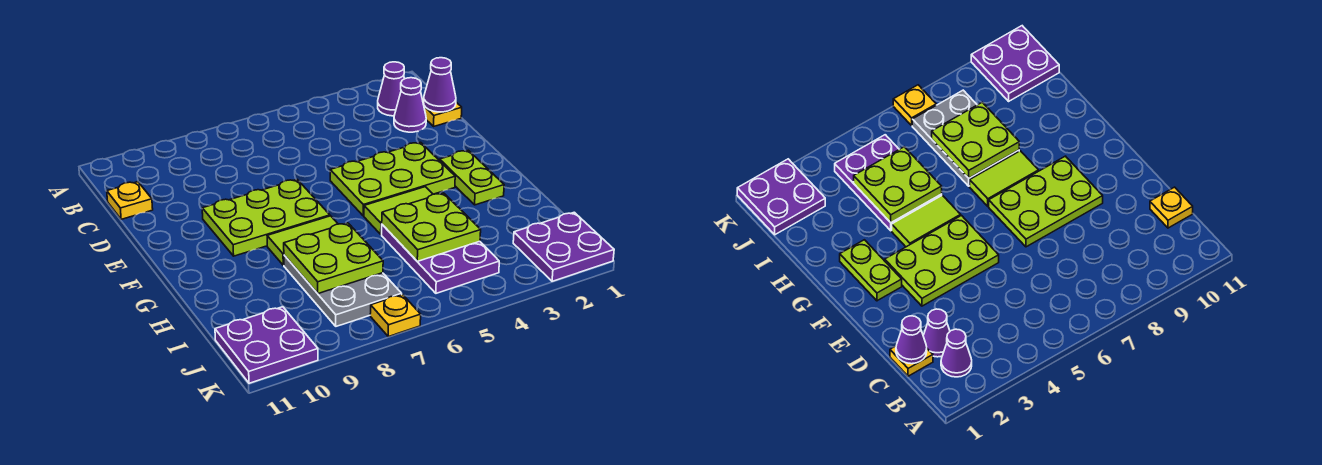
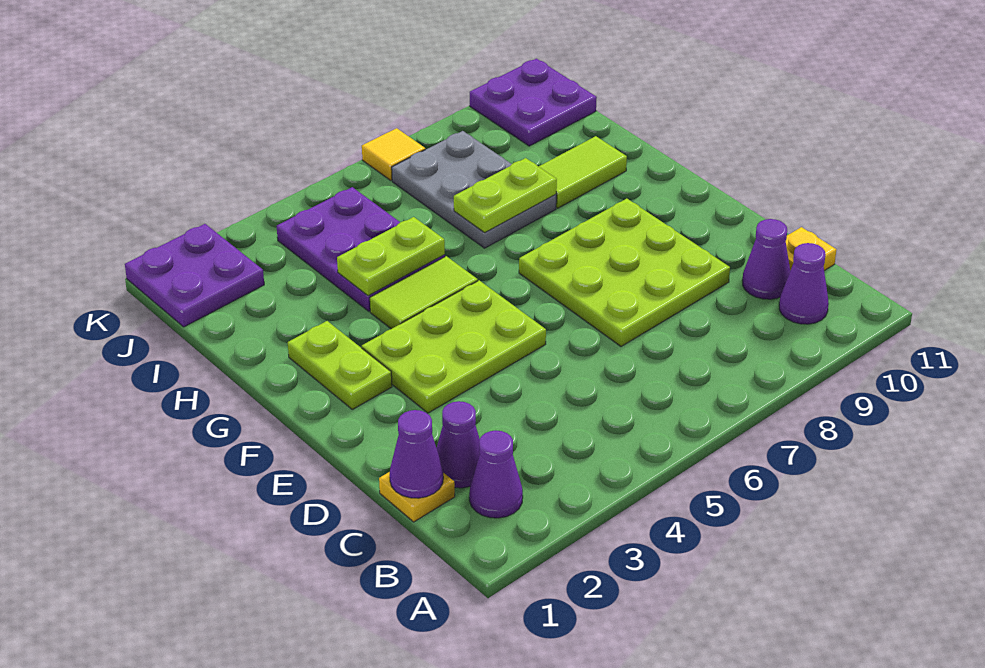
none -> purple cone B10 level 1
none -> purple cone C10 level 1
lime plate E7:F9 level 1 -> lime plate D7:F9 level 1
lime tile G7:G8 level 1 -> lime tile H9:H10 level 1
lime plate H4:I5 level 2 -> lime plate H4:H5 level 2
lime plate H7:I8 level 2 -> lime plate H7:H8 level 2
yellow plate K7 level 1 -> yellow tile K7 level 1

